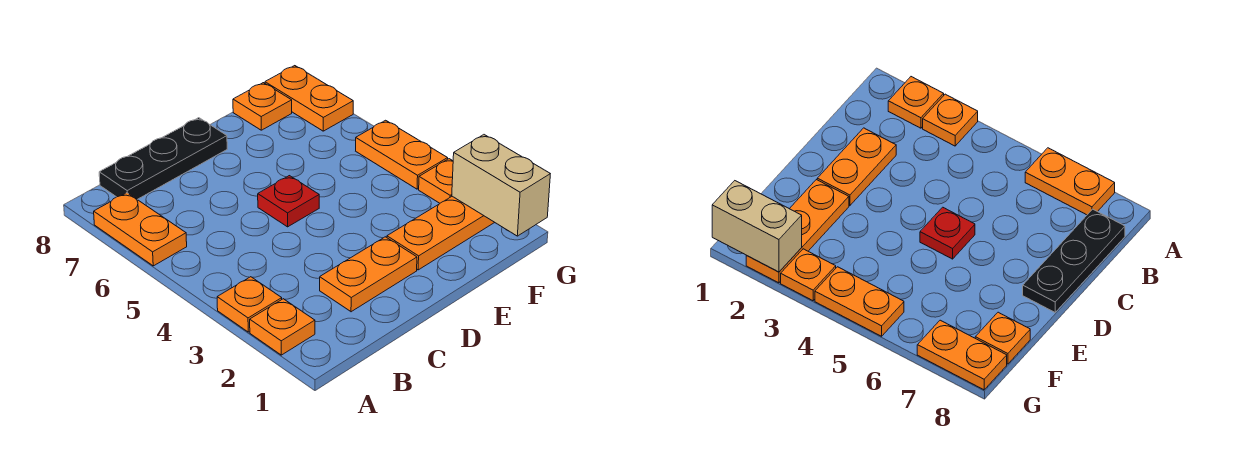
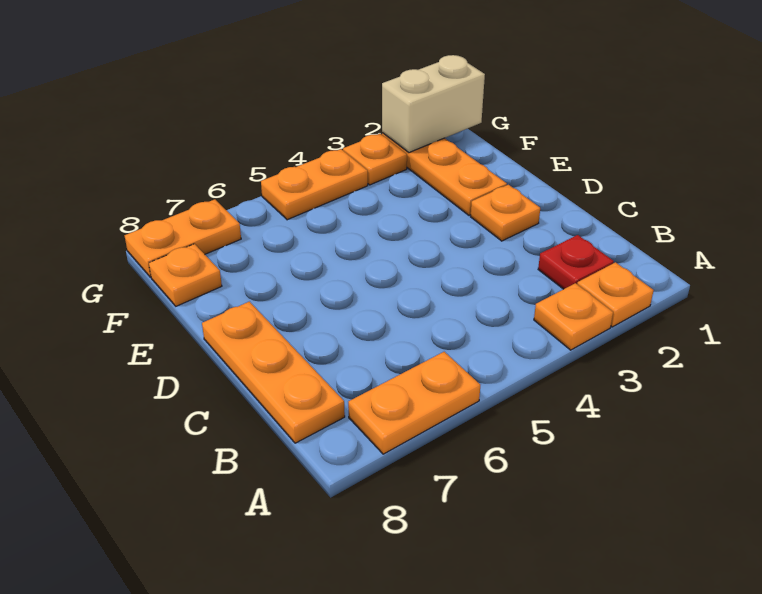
black plate B8:D8 level 1 -> orange plate B8:D8 level 1
orange plate C2:D2 level 1 -> orange plate D2 level 1
red plate D5 level 1 -> red plate B2 level 1

